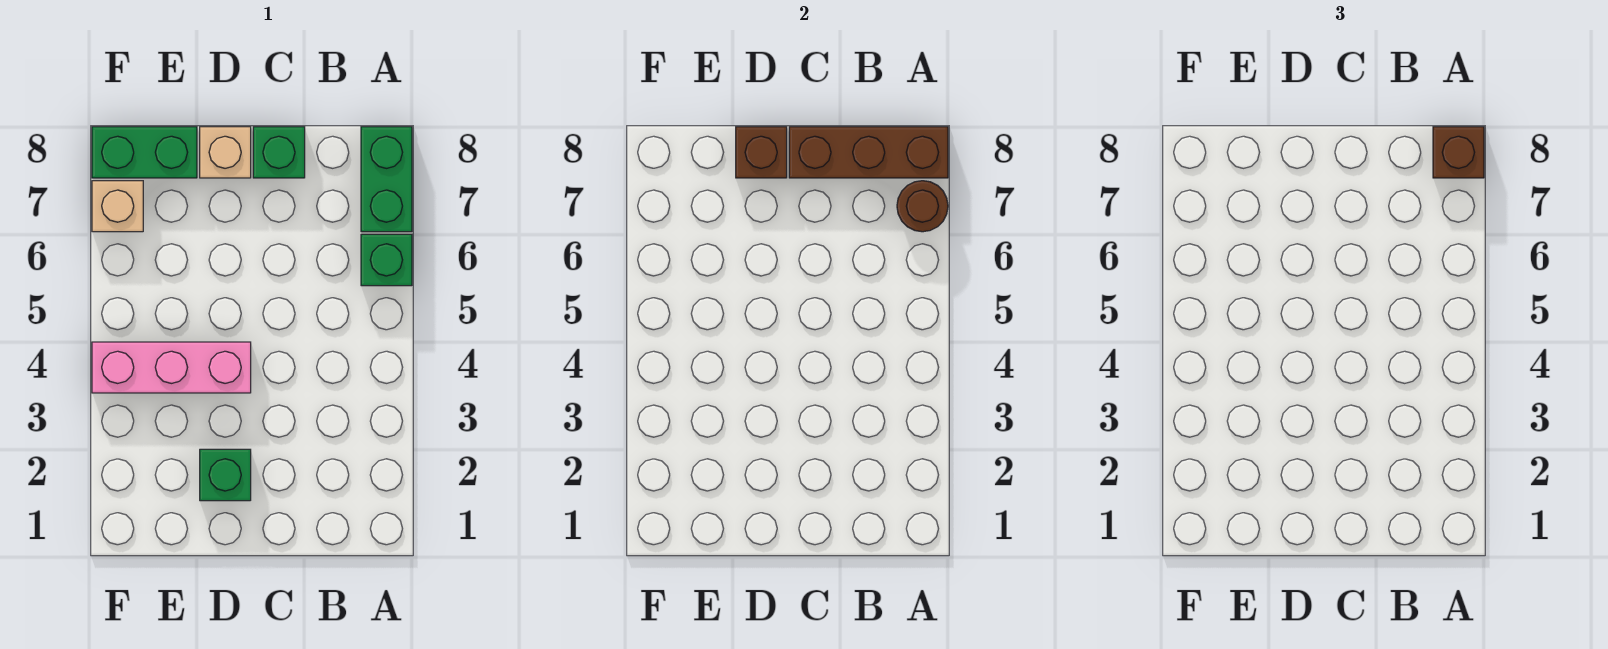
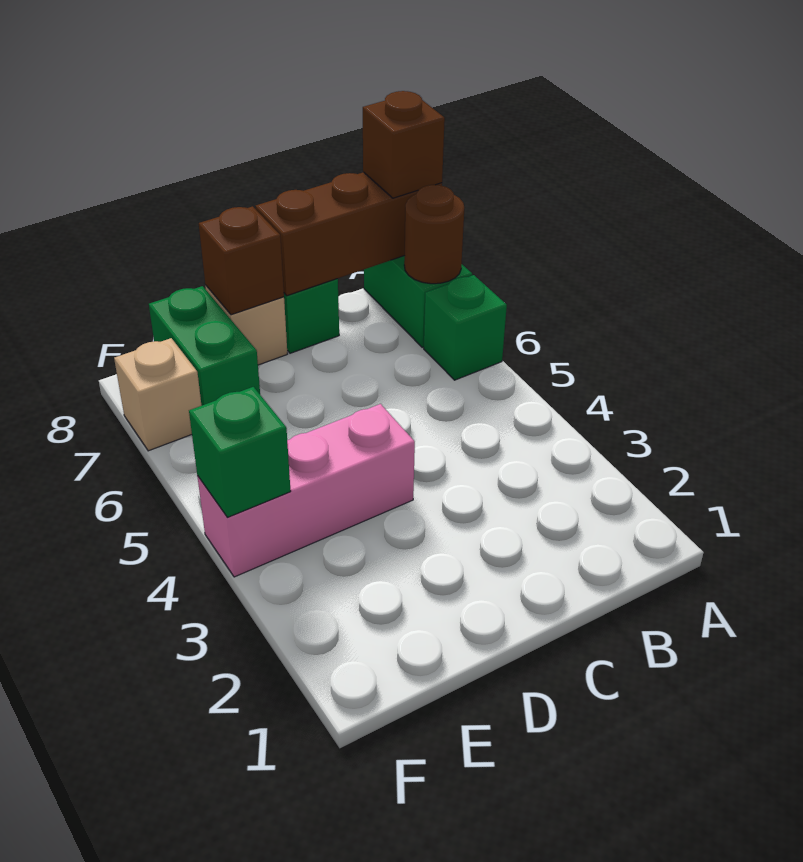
green brick D2 level 1 -> green brick F4 level 2
green brick E8:F8 level 1 -> green brick E7:E8 level 1

